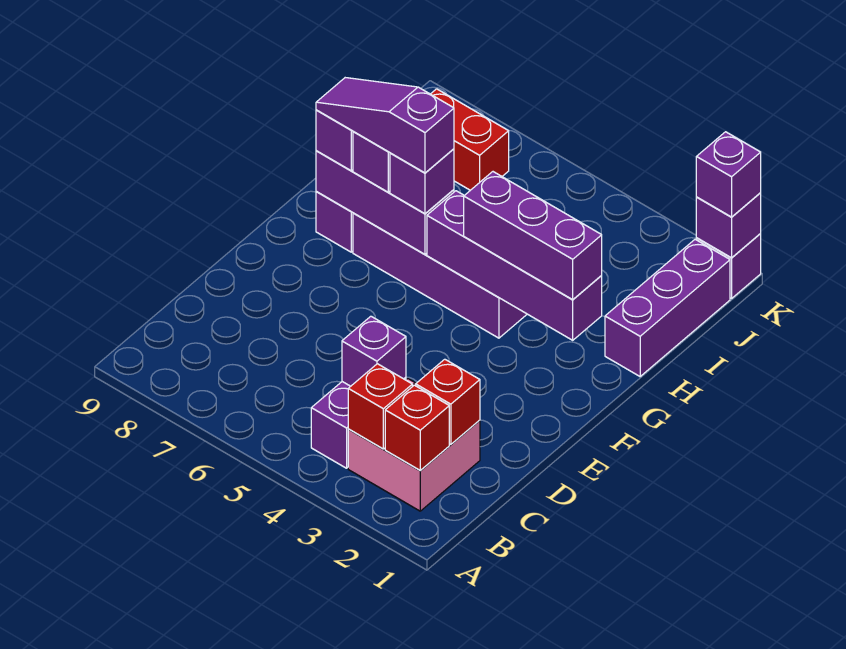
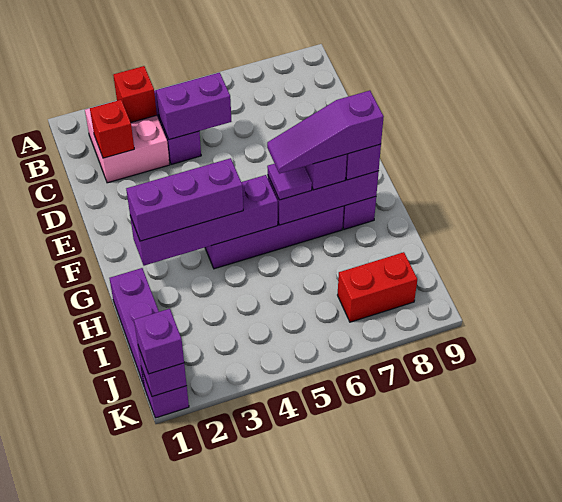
red brick B2 level 2 -> none
purple brick C4 level 2 -> purple brick C4:C5 level 2
purple brick G6 level 3 -> purple tile G6 level 3
purple slope G6:G8 level 4 top 6 -> purple slope G6:G8 level 4 top 8

